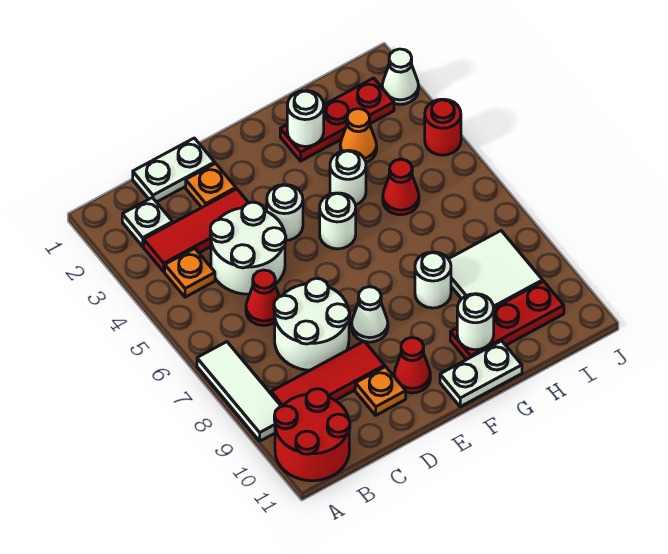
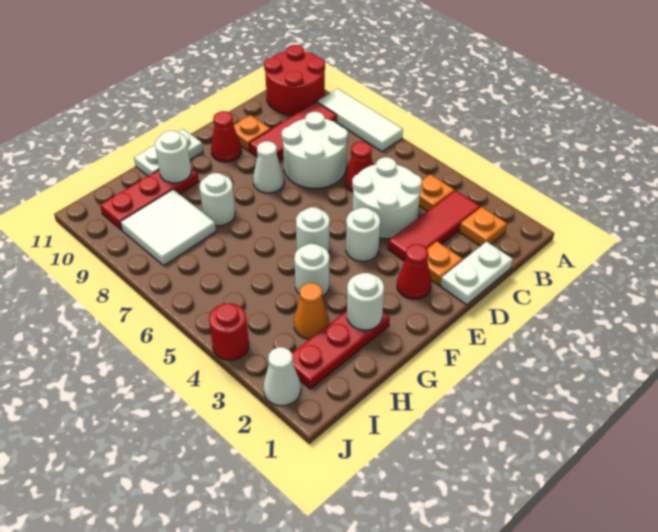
white plate B2 level 1 -> orange plate B2 level 1
red cone H5 level 1 -> red cone E2 level 1

